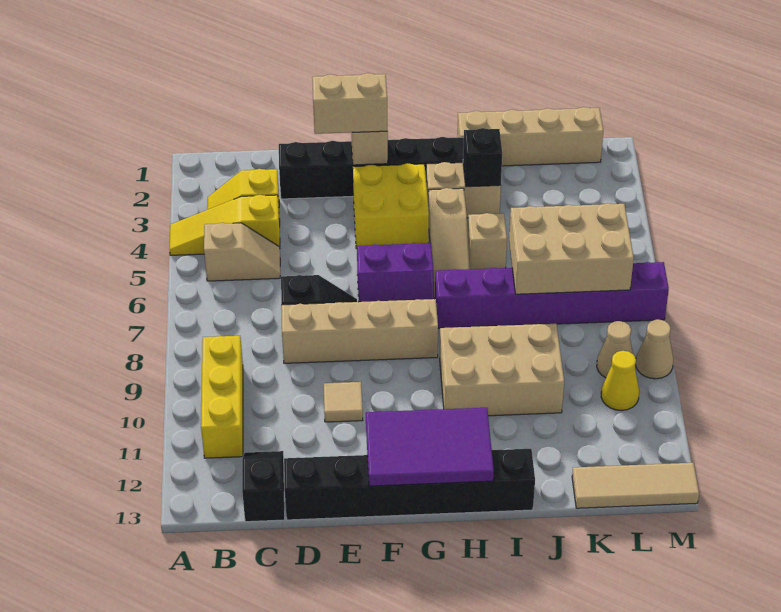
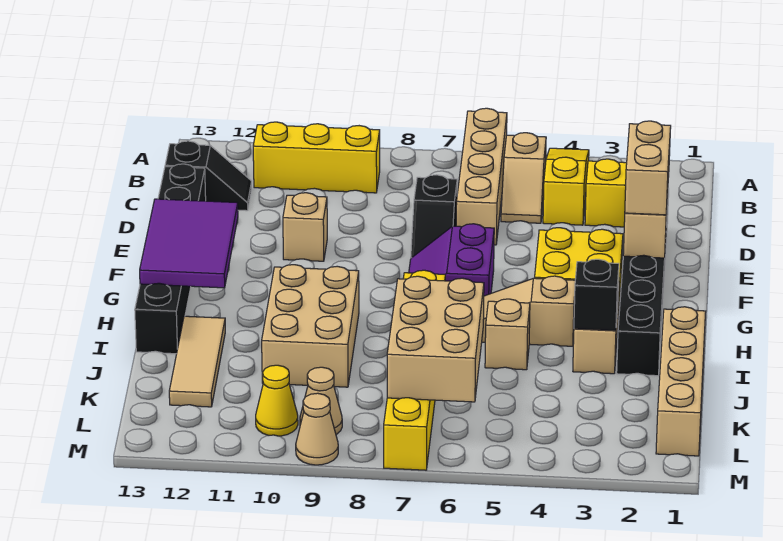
tan brick D8:G8 level 1 -> tan brick A6:D6 level 1
tan tile E10 level 1 -> tan brick E10 level 1
purple brick H7:M7 level 1 -> yellow brick H7:M7 level 1
tan tile K13:M13 level 1 -> tan tile I12:K12 level 1

